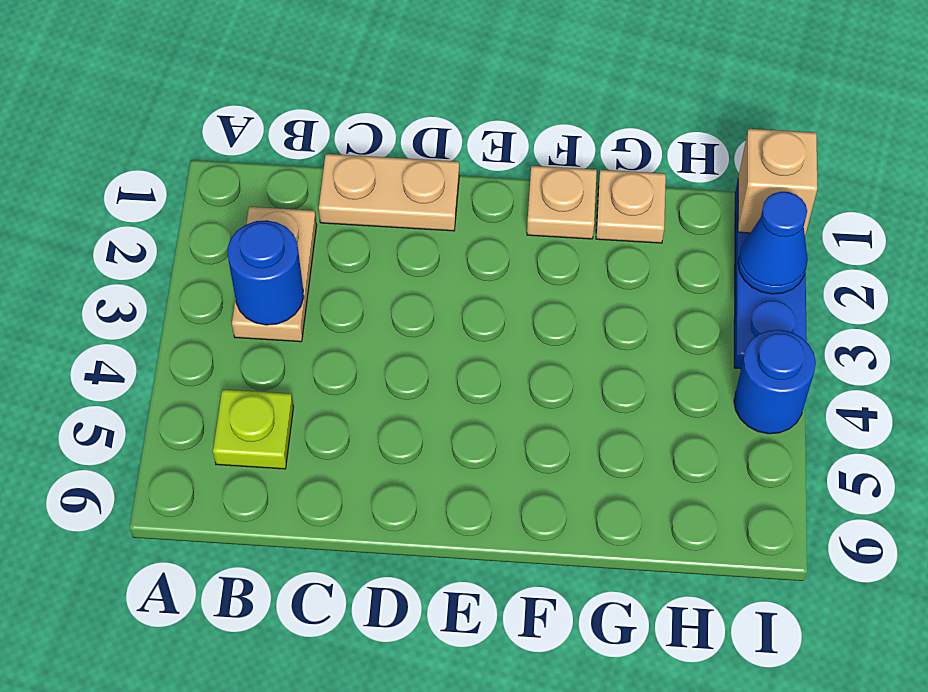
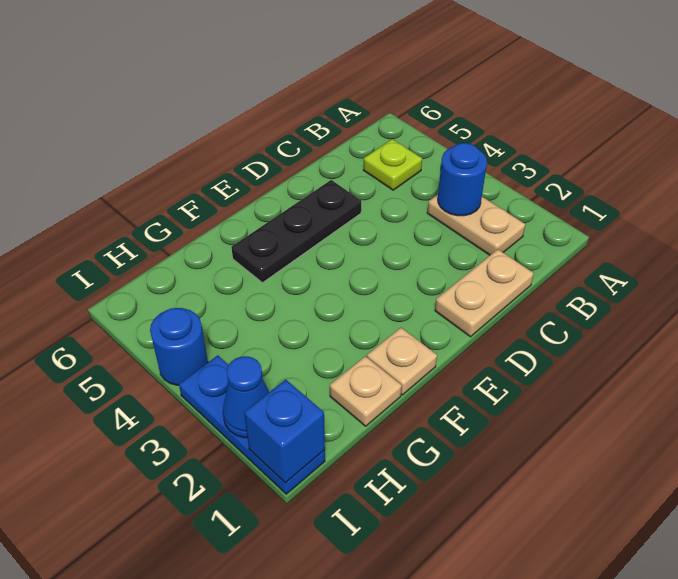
none -> black plate D5:F5 level 1
tan brick I1 level 2 -> blue brick I1 level 2

